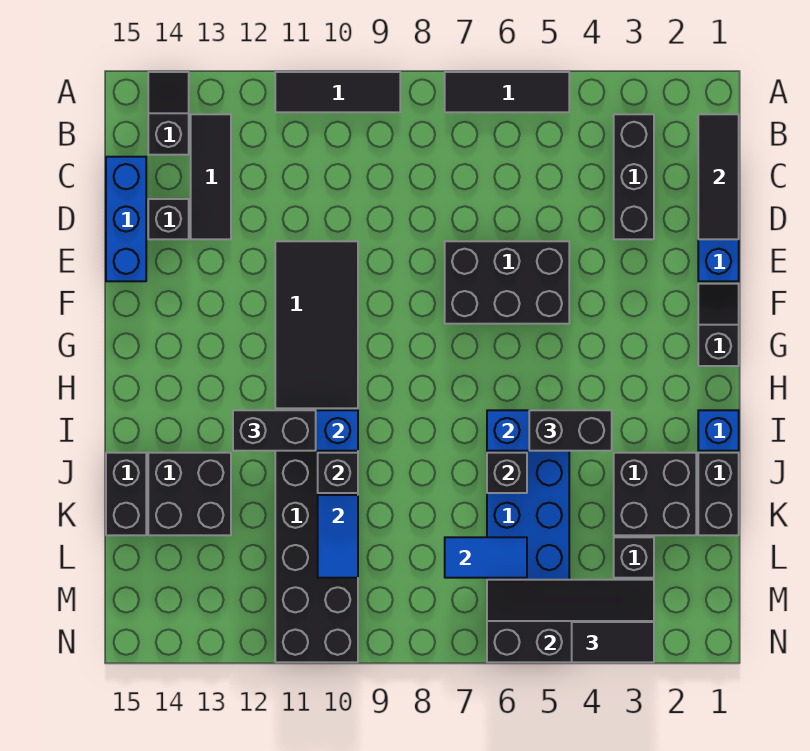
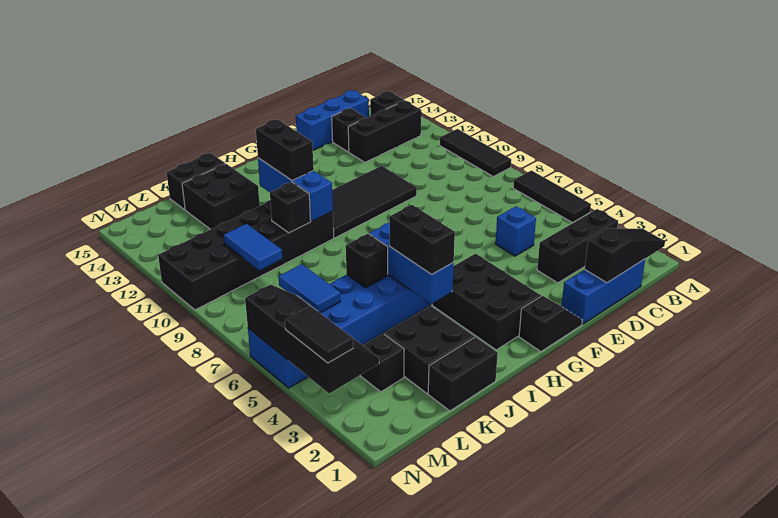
black tile B1:D1 level 2 -> black slope B1:D1 level 2 top D
black tile B13:D13 level 1 -> black brick B13:D13 level 1
black brick E5:F7 level 1 -> black brick G2:H4 level 1
blue brick I1 level 1 -> blue brick D5 level 1
blue tile K10:L10 level 2 -> blue tile L9:L10 level 2

